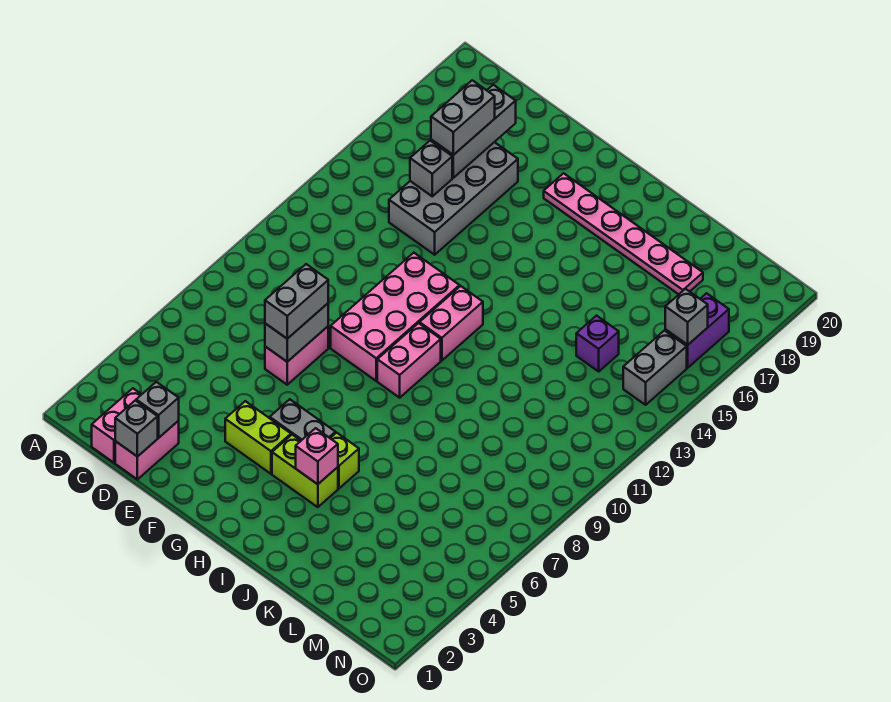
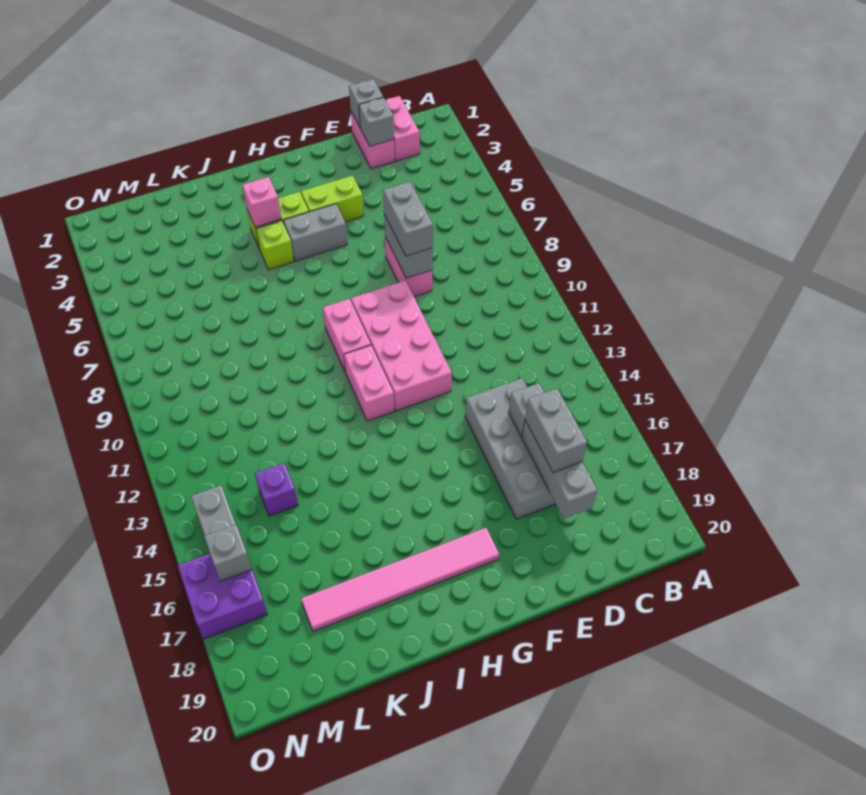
pink plate G18:L18 level 1 -> pink tile G18:L18 level 1
purple brick N16:N17 level 1 -> purple brick N16:O17 level 1

